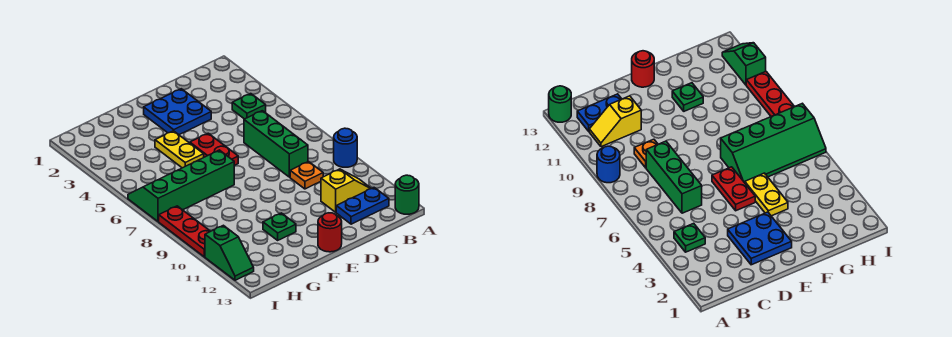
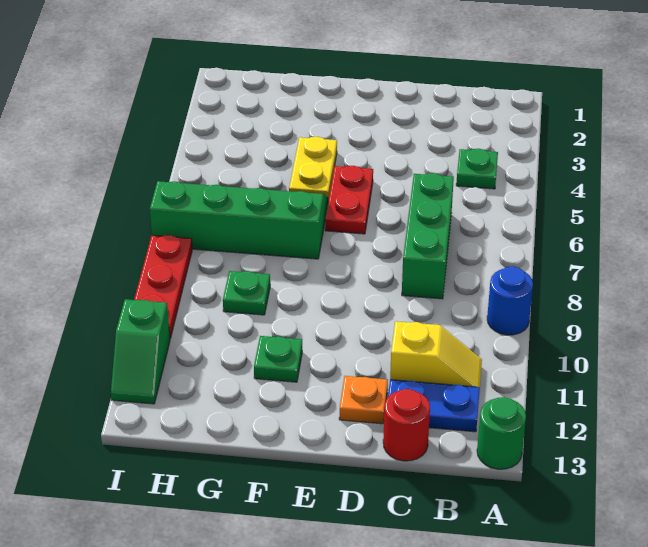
orange plate C9 level 1 -> orange plate D12 level 1
blue plate D2:E3 level 1 -> none
red round brick E13 level 1 -> red round brick C13 level 1
none -> green plate G9 level 1

